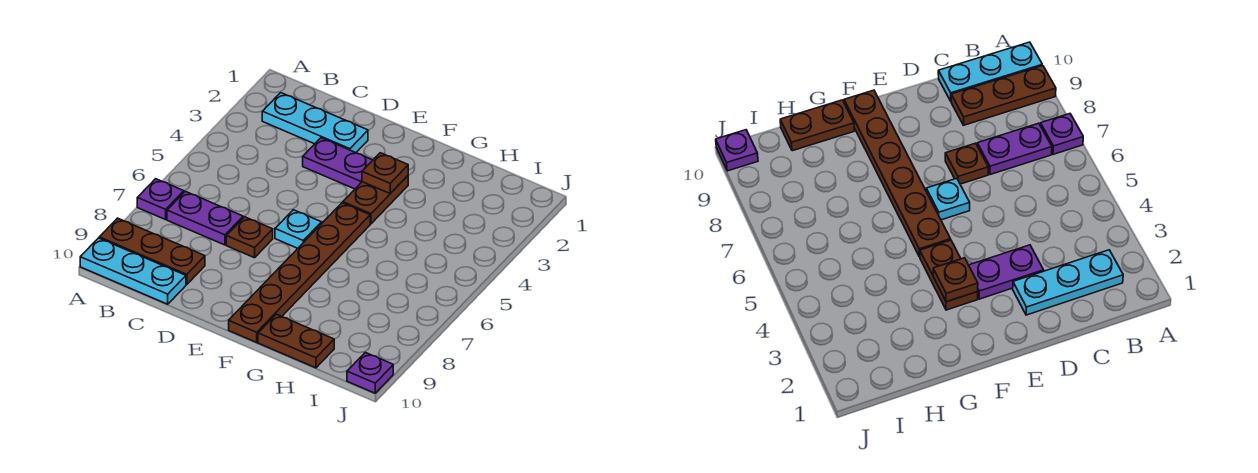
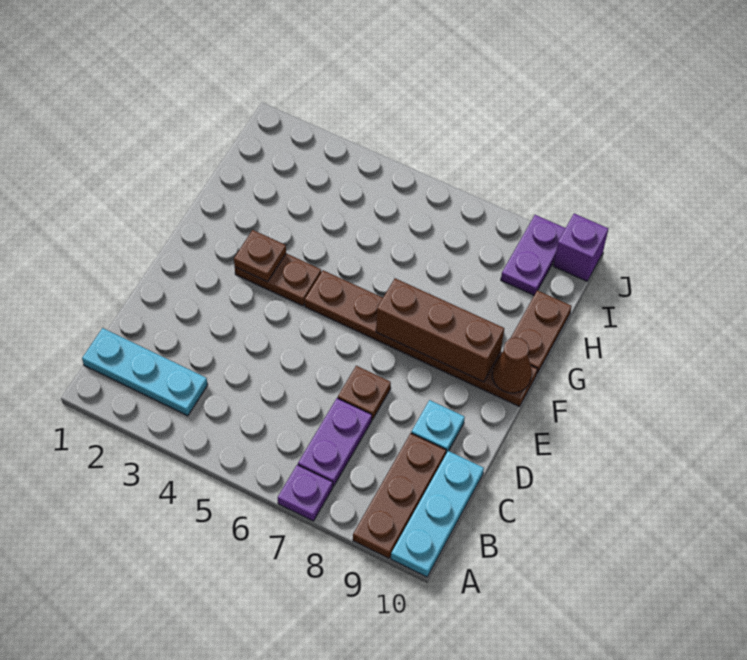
cyan plate B2:D2 level 1 -> cyan plate B1:B3 level 1
purple plate D3:E3 level 1 -> purple plate I9:J9 level 1
cyan plate E6 level 1 -> cyan plate D9 level 1
none -> brown brick F7:F9 level 2
none -> brown cone F10 level 2
purple plate J10 level 1 -> purple brick J10 level 1

